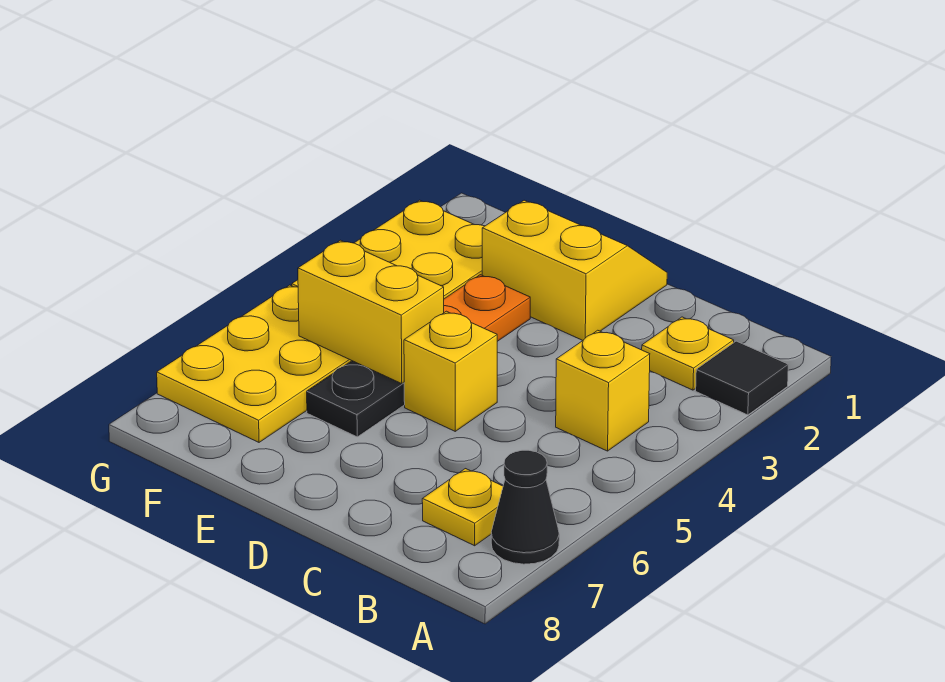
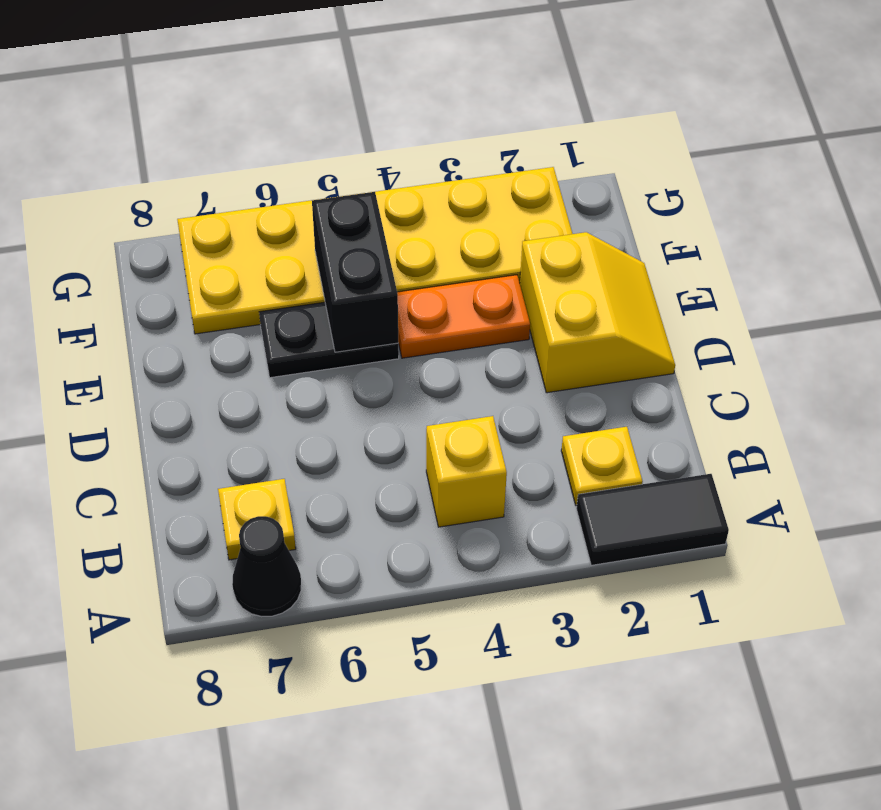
black tile A2 level 1 -> black tile A1:A2 level 1
yellow brick D5 level 1 -> none
yellow brick E5:F5 level 2 -> black brick E5:F5 level 2

